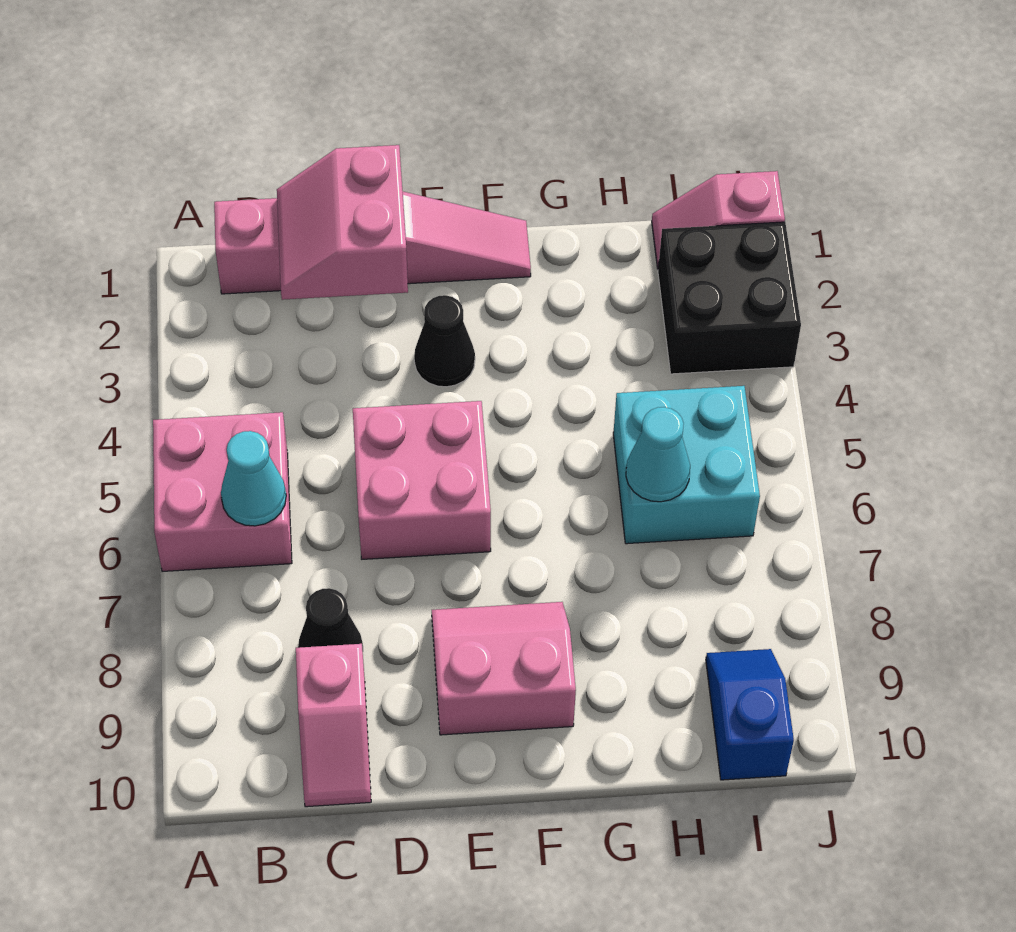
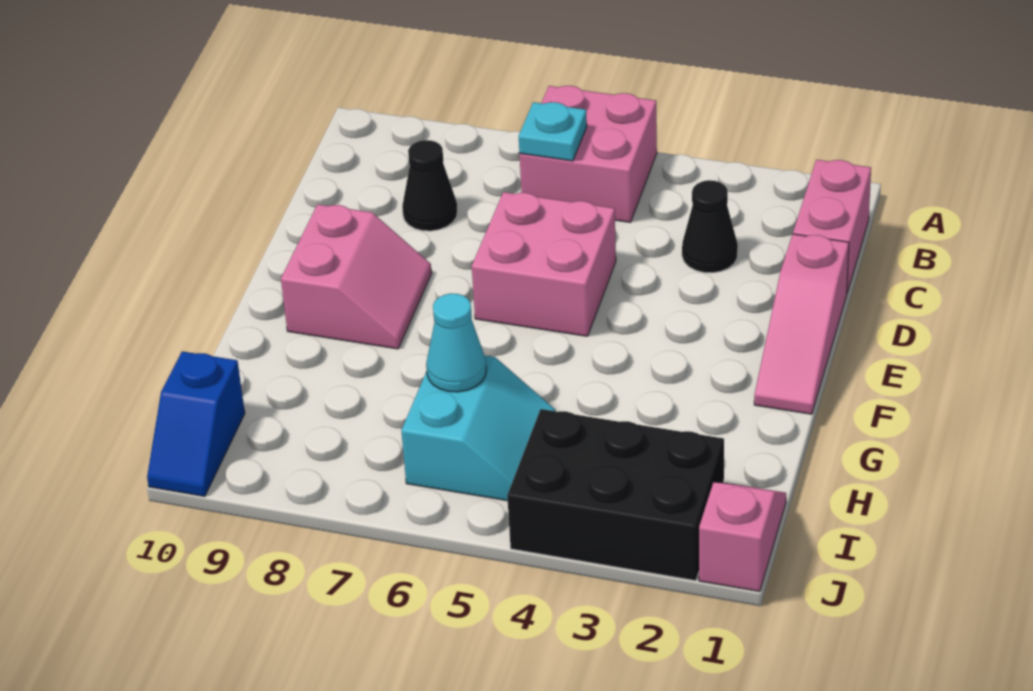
cyan cone B6 level 2 -> cyan plate B6 level 2
pink slope C1:D2 level 2 top D -> none
pink slope C9:C10 level 1 top 9 -> none
black cone E3 level 1 -> black cone C3 level 1
cyan brick H5:I6 level 1 -> cyan slope H5:I6 level 1 top 6
black brick I2:J3 level 1 -> black brick I2:J4 level 1
blue slope I9:I10 level 1 top 10 -> blue slope I10:J10 level 1 top I

